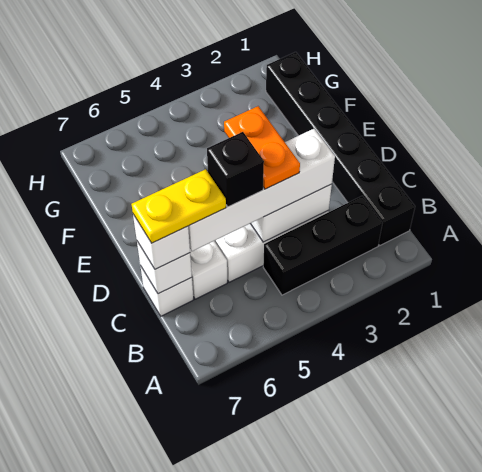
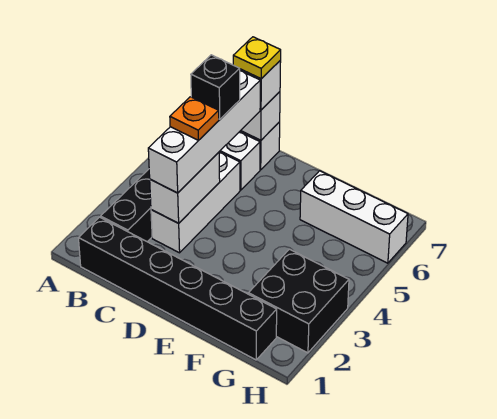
orange plate C4:D4 level 4 -> orange plate C4 level 4
yellow plate C6:C7 level 4 -> yellow plate C7 level 4
none -> white brick F6:H6 level 1
none -> black brick G2:H3 level 1

